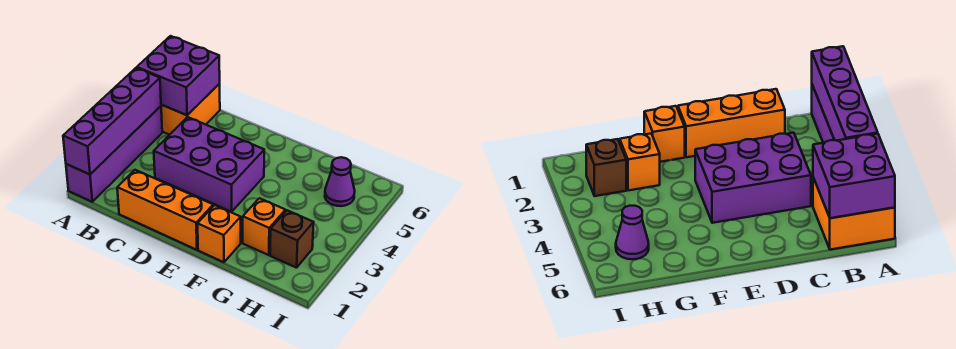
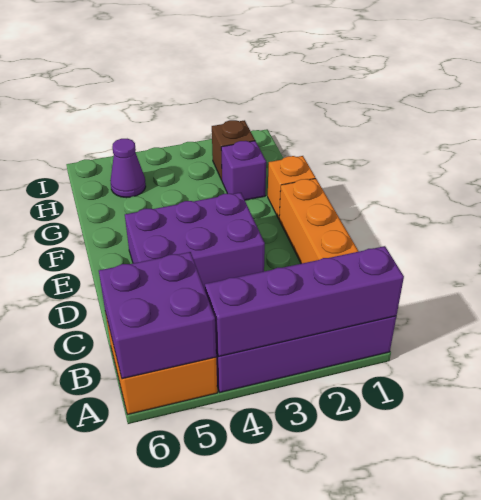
purple brick C3:E4 level 1 -> purple brick D3:E5 level 1
orange brick G2 level 1 -> purple brick G2 level 1

